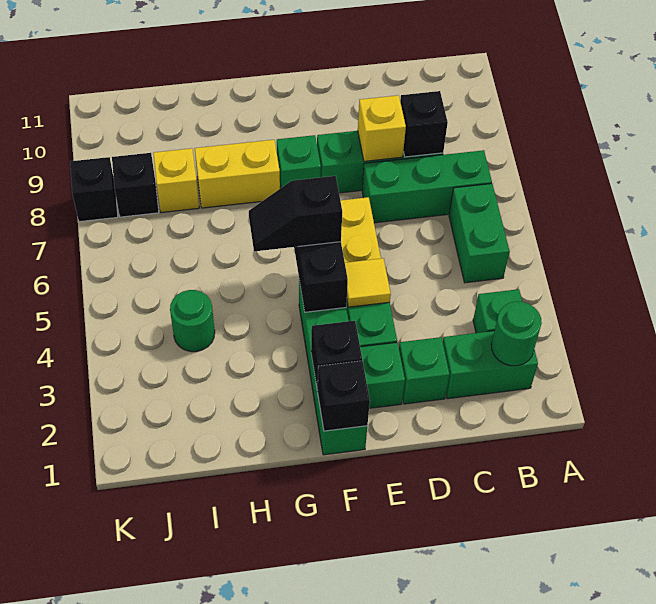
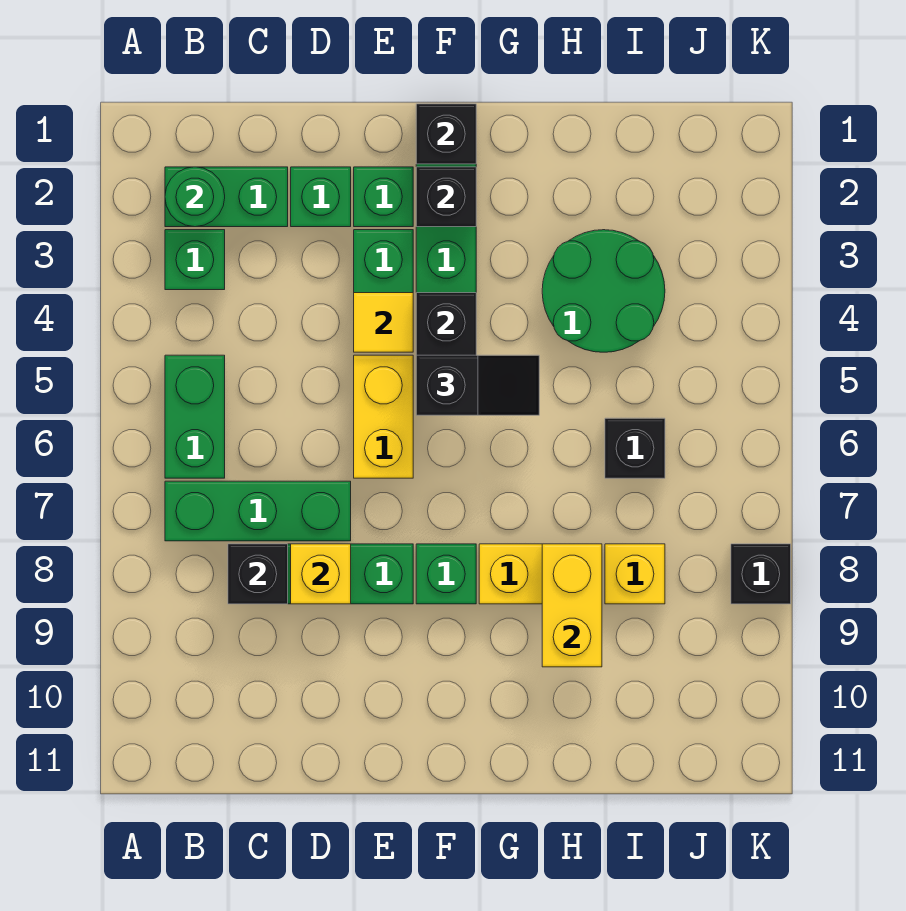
none -> yellow brick H8:H9 level 2
green round brick I4 level 1 -> green round brick H3:I4 level 1
black brick J8 level 1 -> black brick I6 level 1

